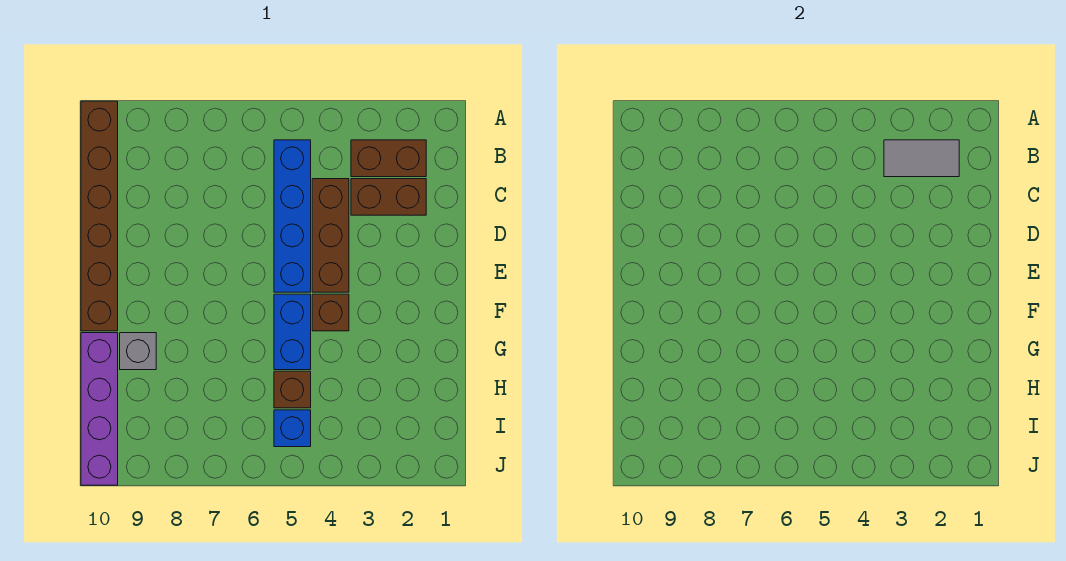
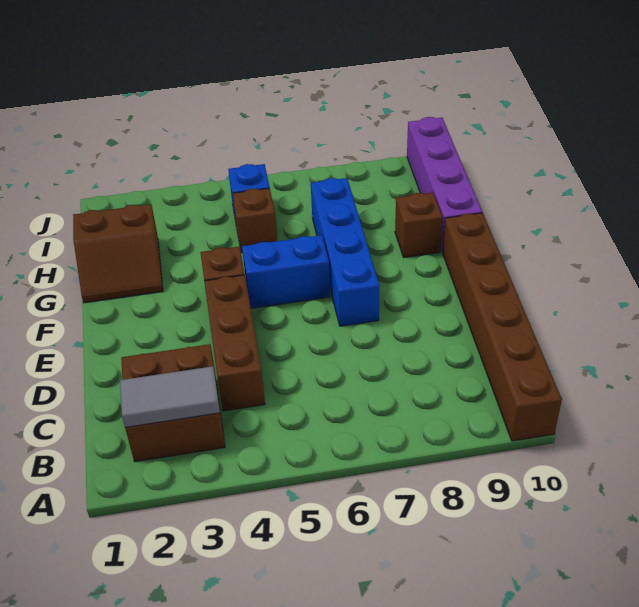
blue brick B5:E5 level 1 -> blue brick E7:H7 level 1
blue brick F5:G5 level 1 -> blue brick F5:F6 level 1
none -> brown slope G1:H2 level 1 top H
grey brick G9 level 1 -> brown brick G9 level 1

